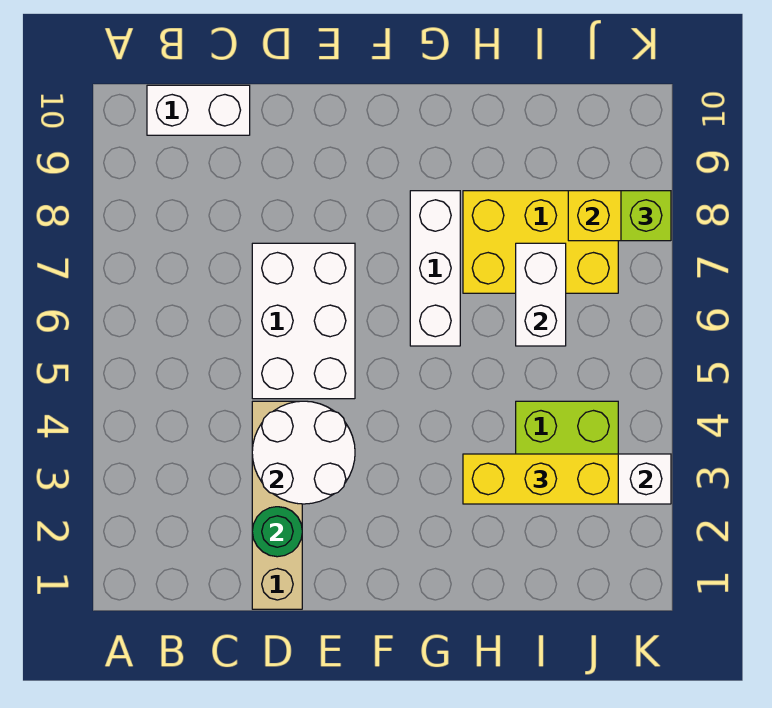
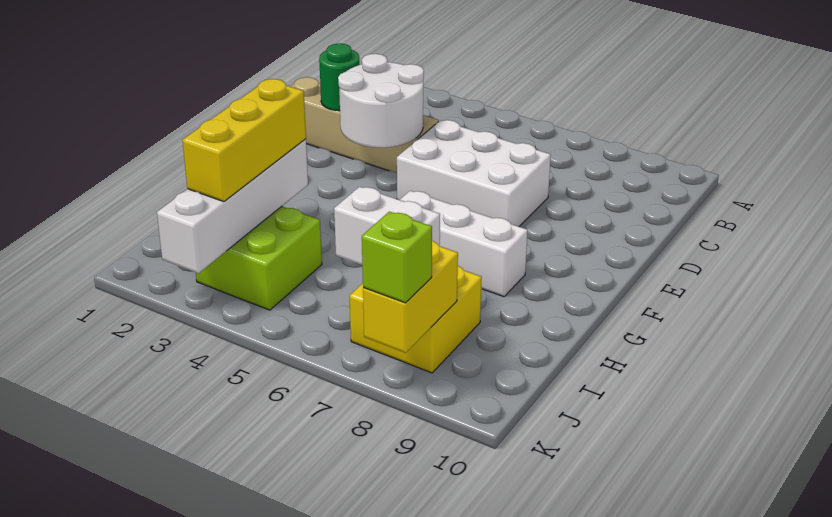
white brick B10:C10 level 1 -> none
yellow brick H7:J8 level 1 -> yellow brick I7:J8 level 1

